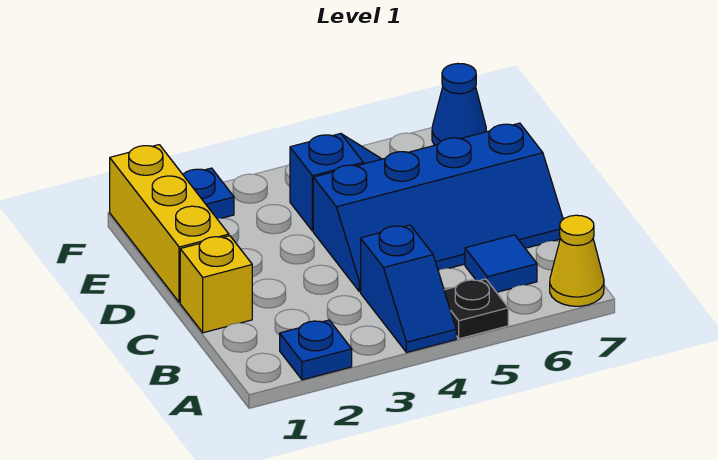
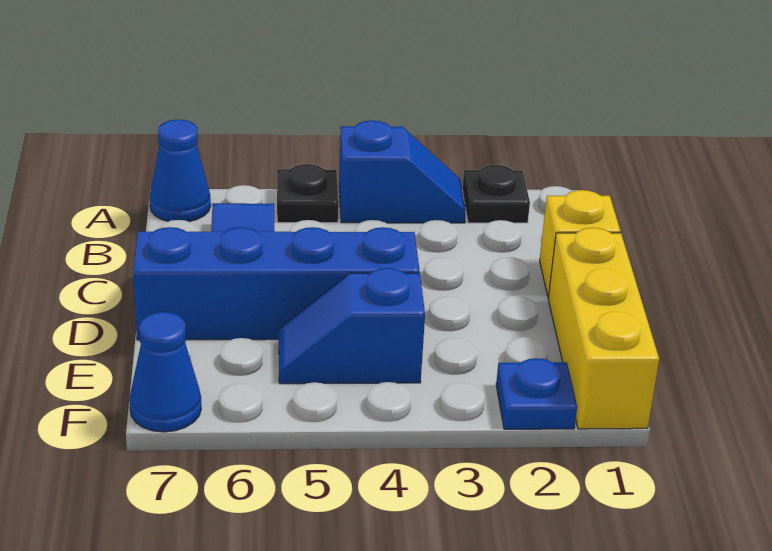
blue plate A2 level 1 -> black plate A2 level 1
blue slope A4:B4 level 1 top B -> blue slope A3:A4 level 1 top 4
yellow cone A7 level 1 -> blue cone A7 level 1

